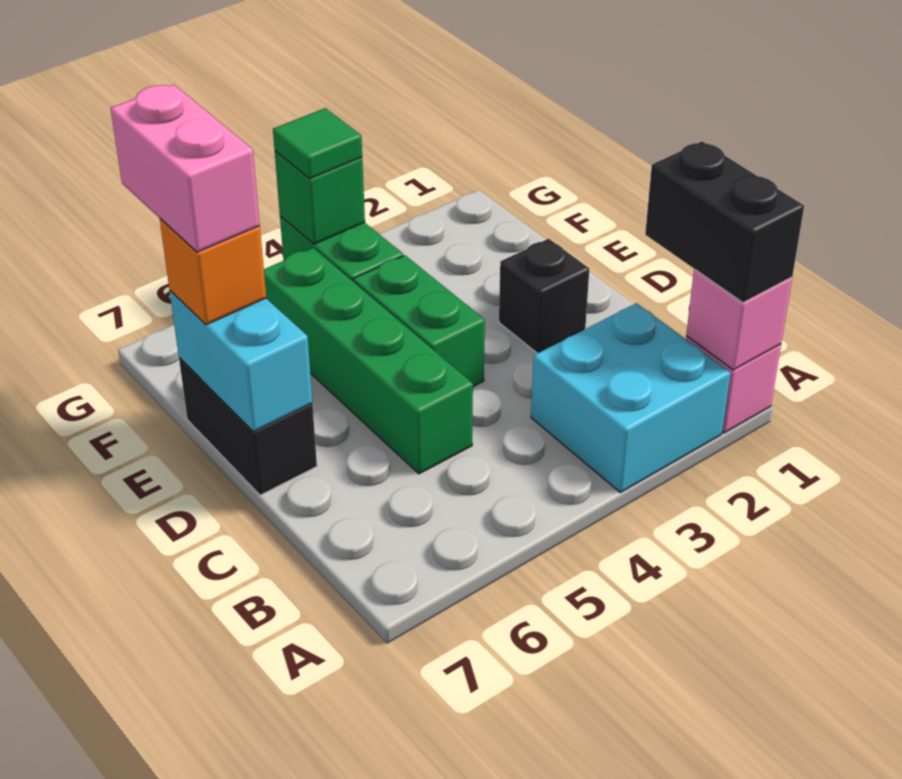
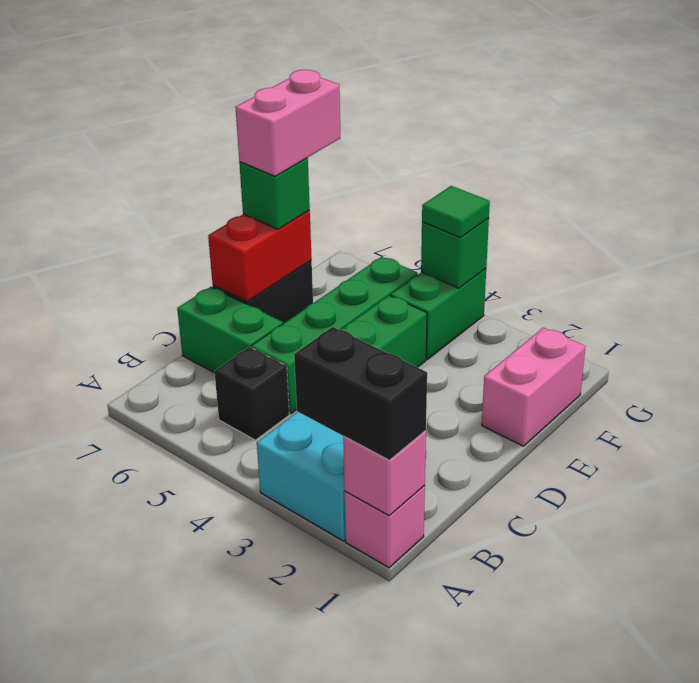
black brick A1:B1 level 3 -> black brick A1:A2 level 3
none -> green brick C6:C7 level 1
black brick D2 level 1 -> black brick B5 level 1
cyan brick D7:E7 level 2 -> red brick D7:E7 level 2
none -> pink brick E1:F1 level 1
orange brick E7 level 3 -> green brick E7 level 3

